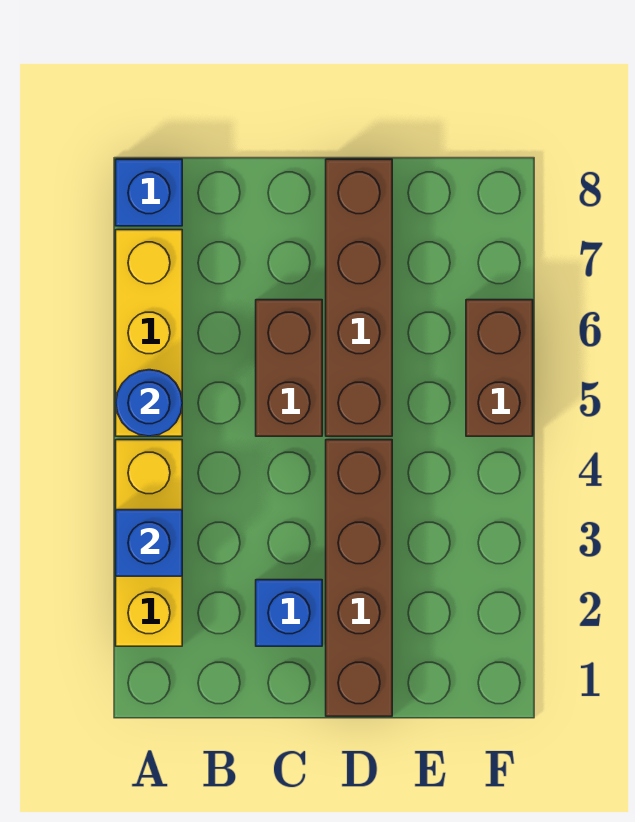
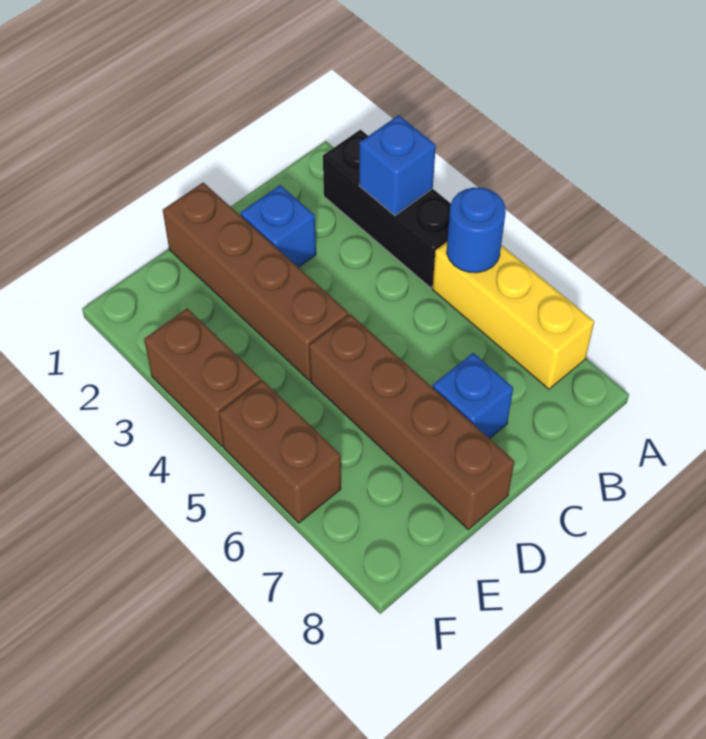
yellow brick A2:A4 level 1 -> black brick A2:A4 level 1
blue brick A8 level 1 -> blue brick C7 level 1
brown brick C5:C6 level 1 -> brown brick F3:F4 level 1

